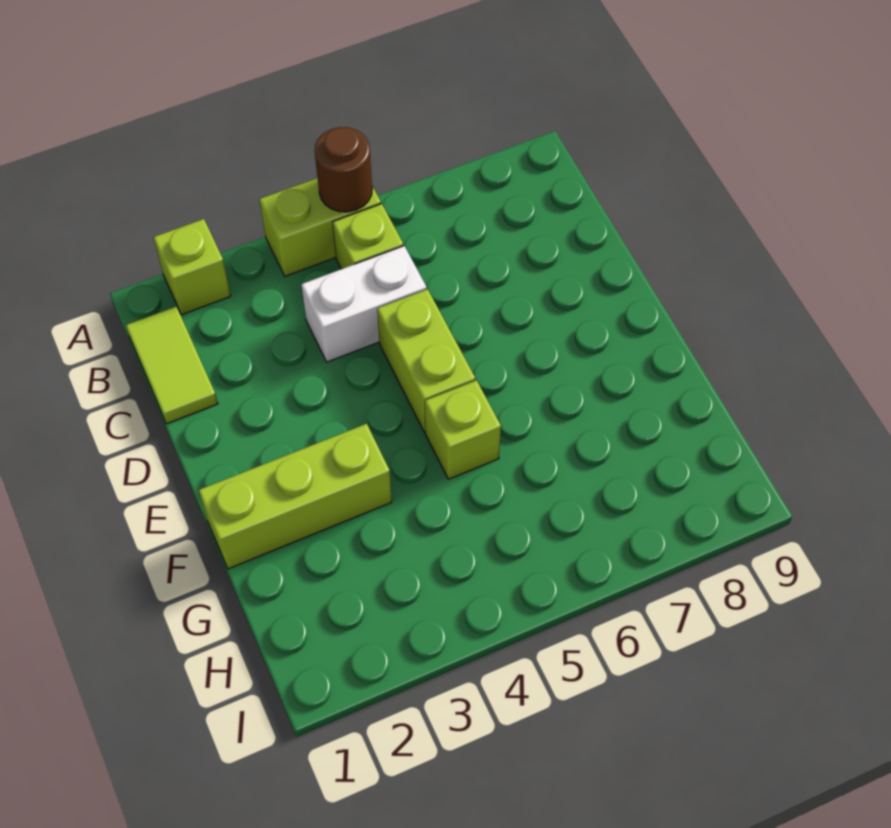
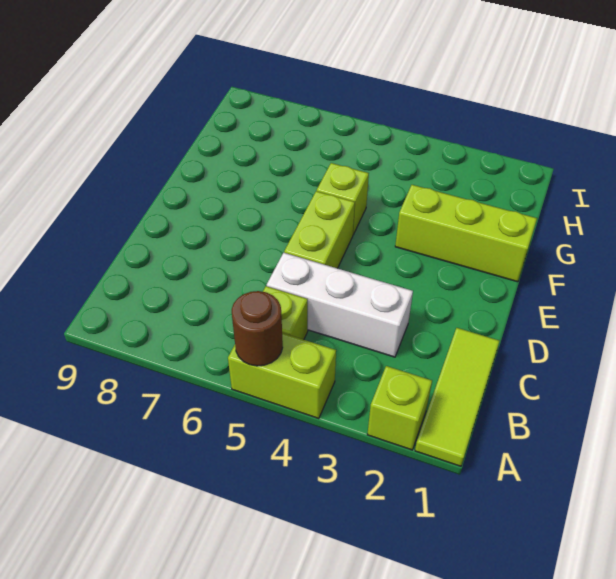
lime tile B1:C1 level 1 -> lime tile A1:C1 level 1
white brick C4:C5 level 1 -> white brick C3:C5 level 1

